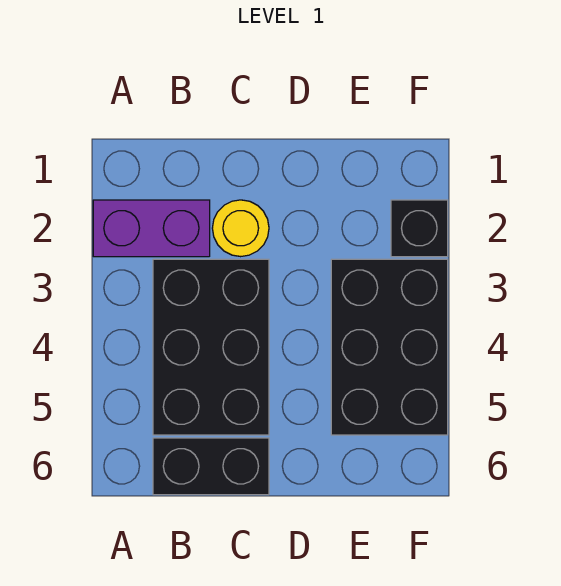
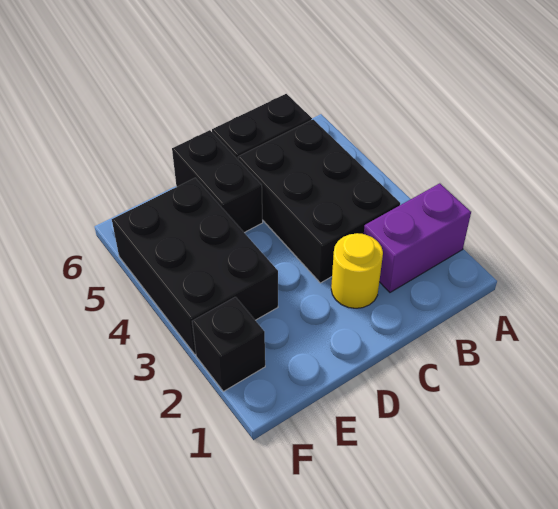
none -> black brick D5:D6 level 1

